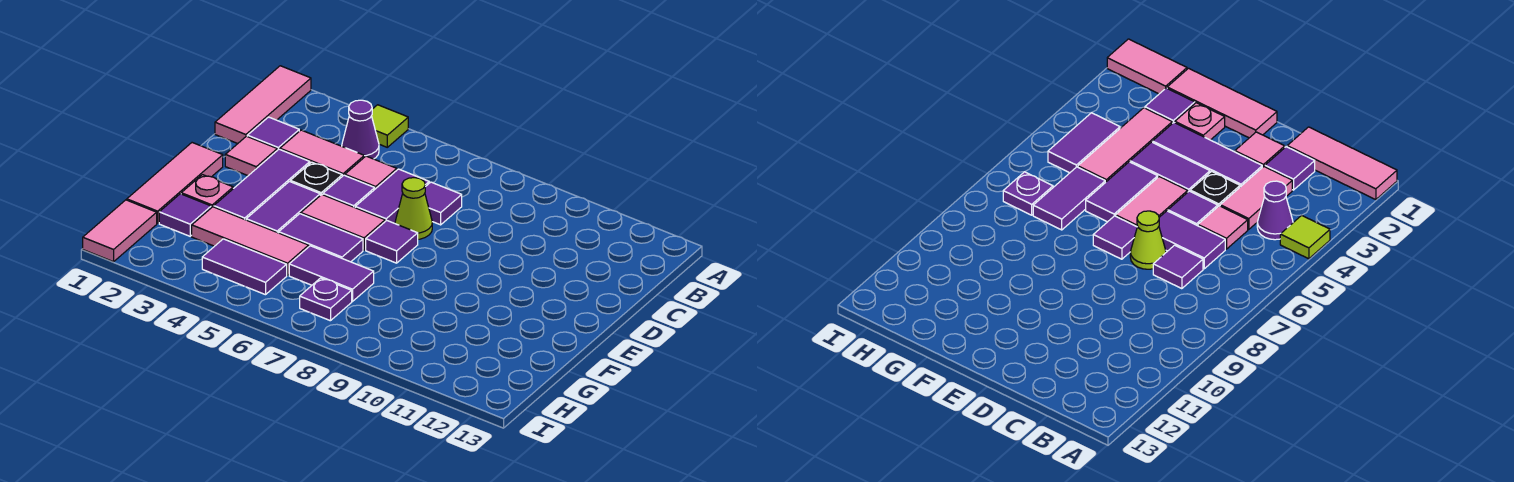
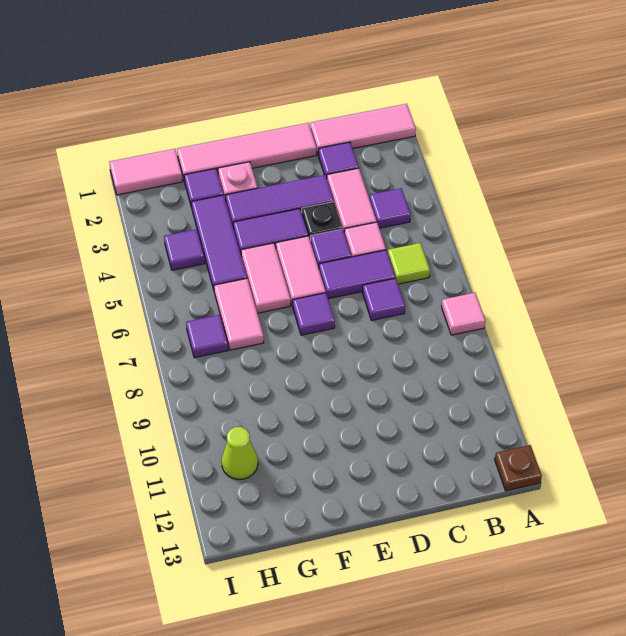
lime tile A4 level 1 -> lime tile B6 level 1
none -> brown plate A13 level 1
purple cone B4 level 1 -> purple tile B4 level 1
pink tile D2 level 1 -> pink tile A8 level 1
lime cone D7 level 1 -> lime cone H11 level 1
pink tile E1:G1 level 1 -> pink tile D1:G1 level 1
purple tile F5:F6 level 1 -> pink tile F5:F6 level 1
pink tile G3:G5 level 1 -> purple tile G3:G5 level 1
purple tile G6:G7 level 1 -> pink tile G6:G7 level 1
purple tile H4:H5 level 1 -> purple tile H4 level 1
purple plate H7 level 1 -> purple tile H7 level 1

